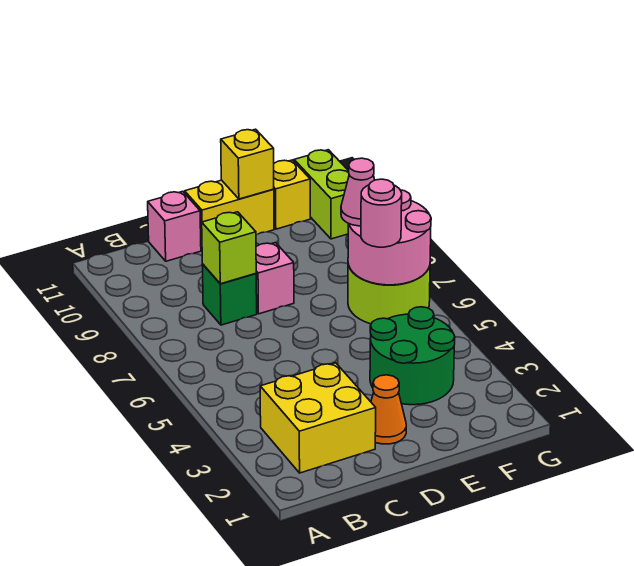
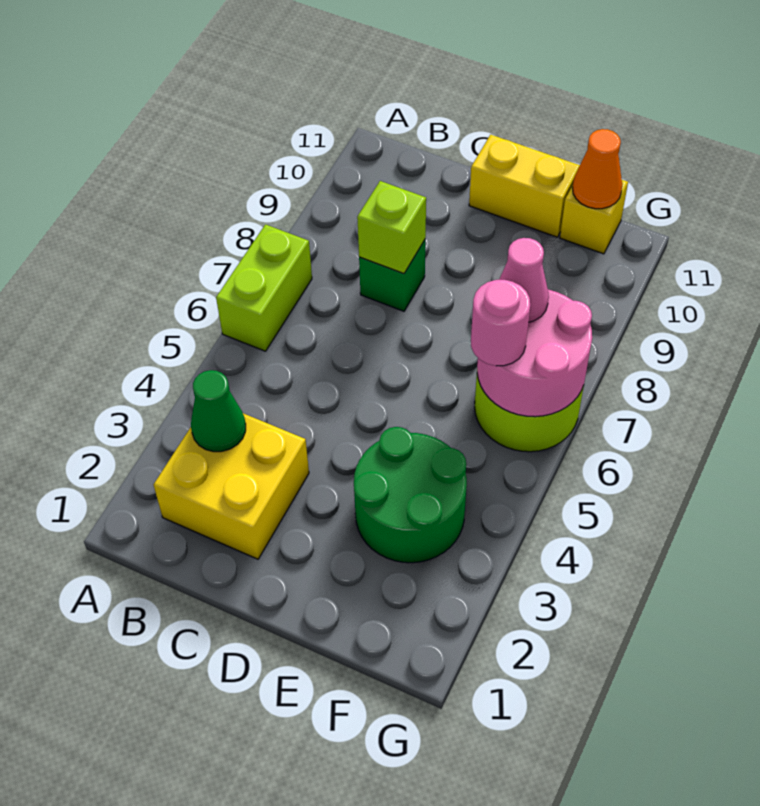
none -> green cone B3 level 2
pink brick C11 level 1 -> none
orange cone D2 level 1 -> orange cone F11 level 2
pink brick D8 level 1 -> none
yellow brick E11 level 2 -> none
lime brick G10:G11 level 1 -> lime brick A6:A7 level 1

